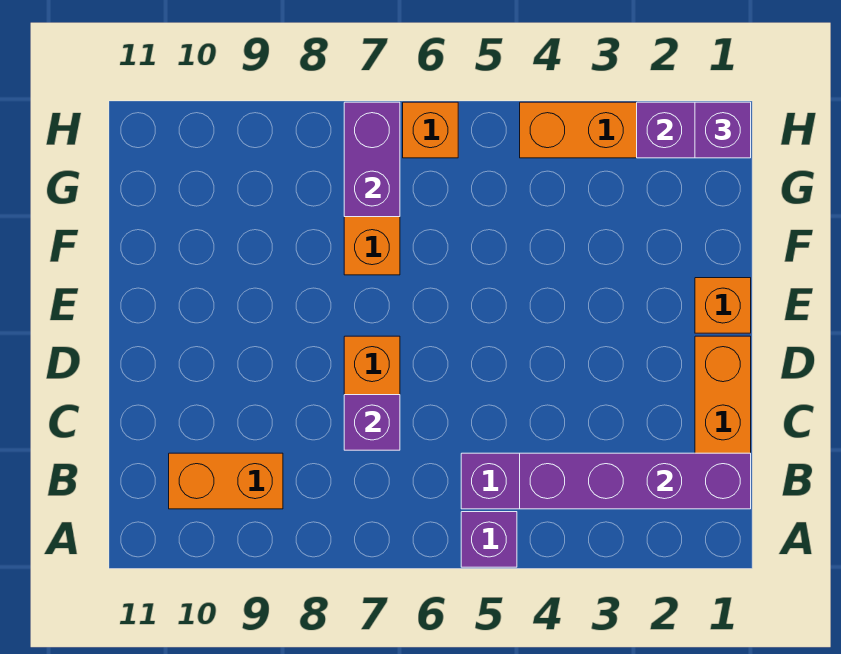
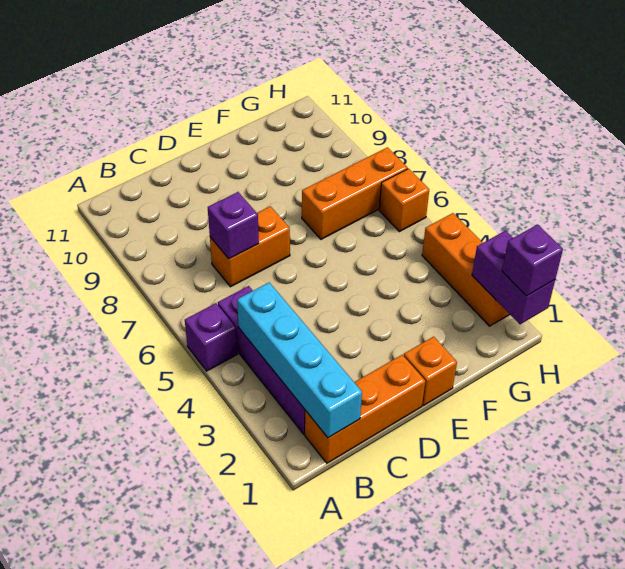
purple brick B1:B4 level 2 -> cyan brick B1:B4 level 2
orange brick B9:B10 level 1 -> none
purple brick G7:H7 level 2 -> none

